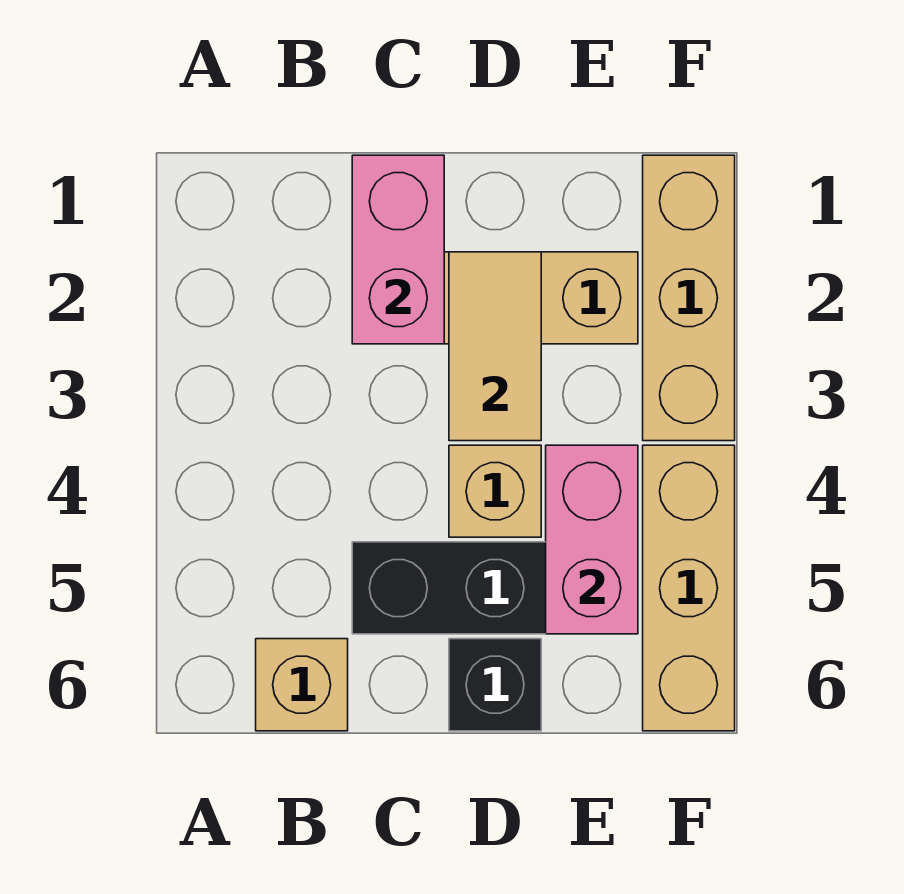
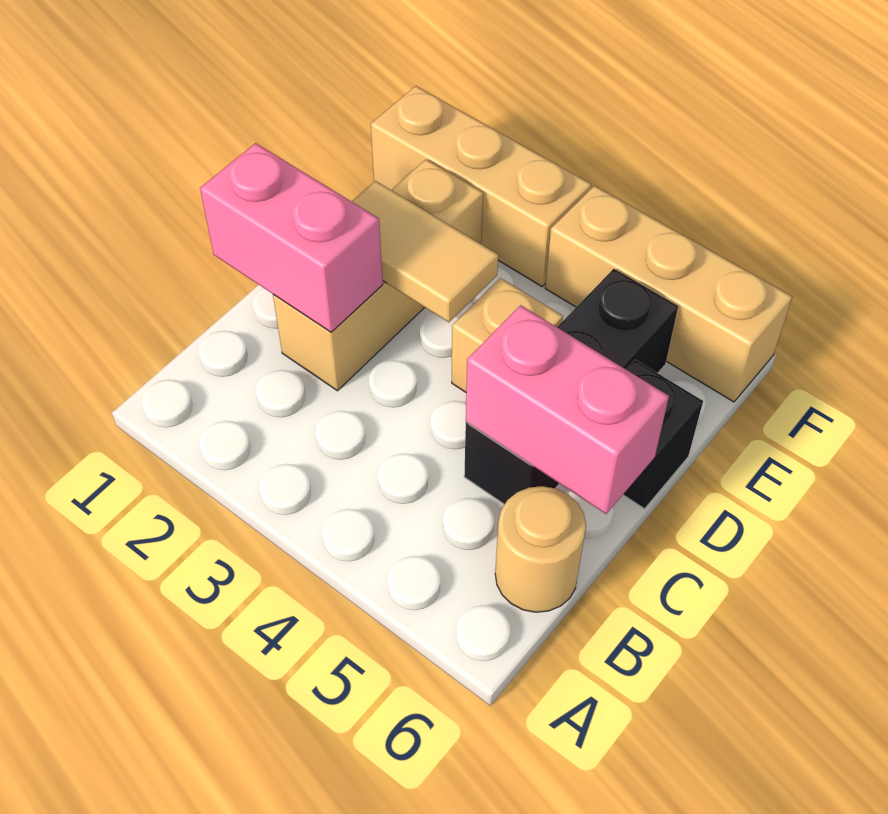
tan brick B6 level 1 -> tan round brick B6 level 1
pink brick E4:E5 level 2 -> pink brick C5:C6 level 2

